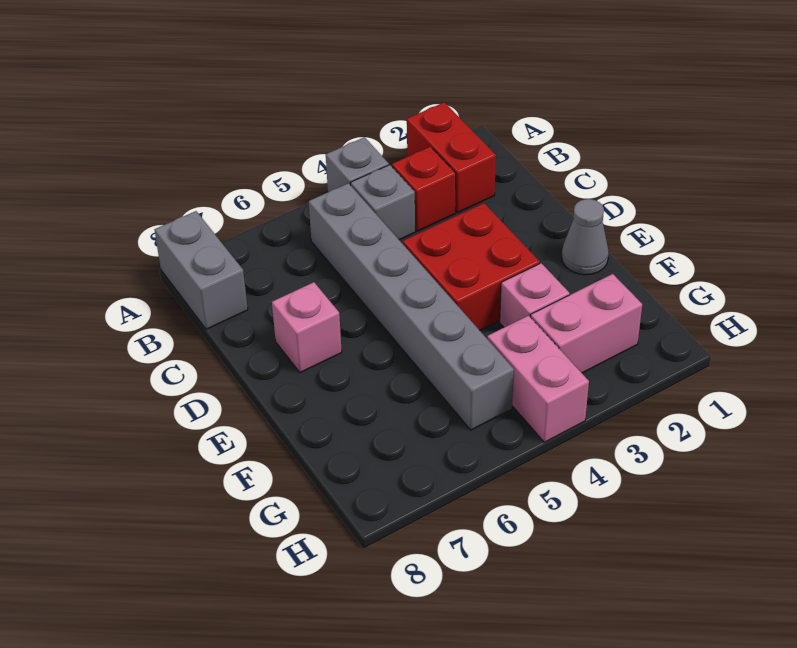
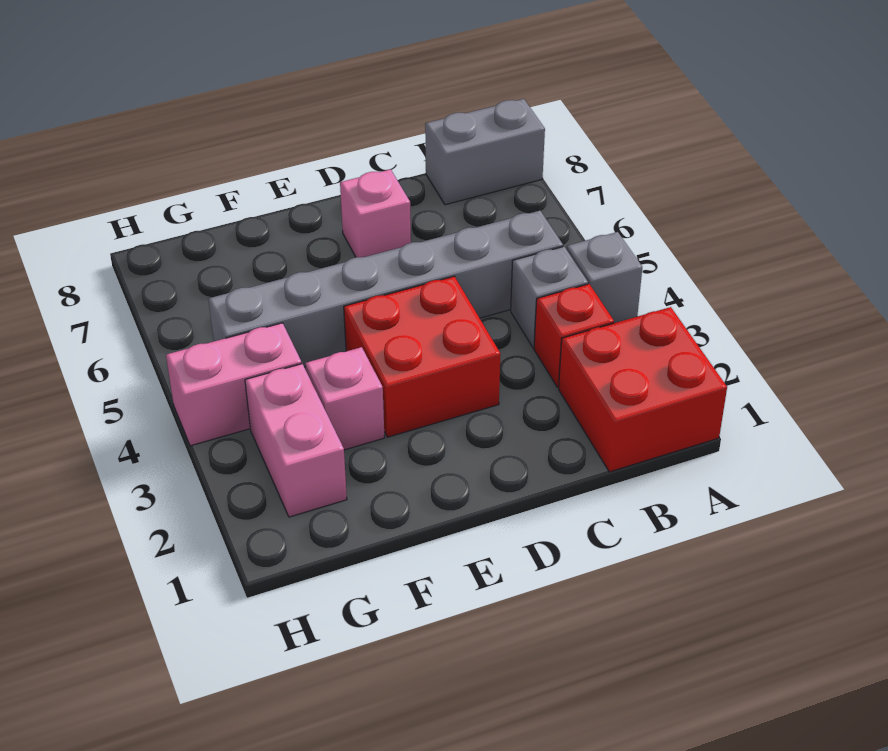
red brick A2:B2 level 1 -> red brick A1:B2 level 1
grey cone E1 level 1 -> none

